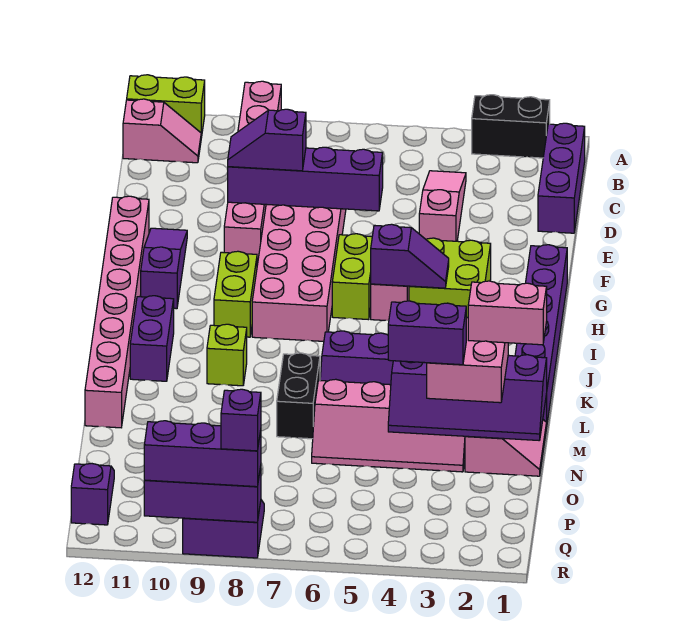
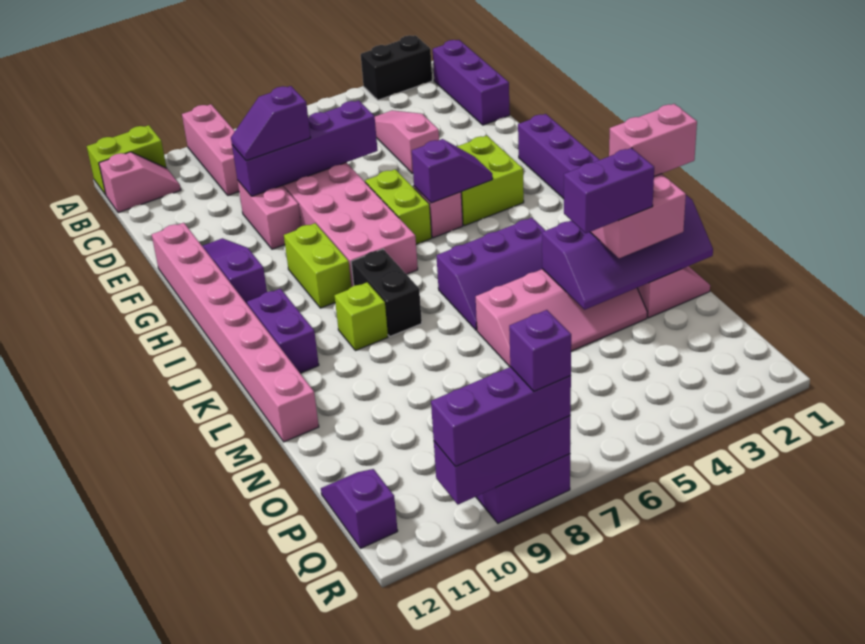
black brick L7:M7 level 1 -> black brick J8:K8 level 1

